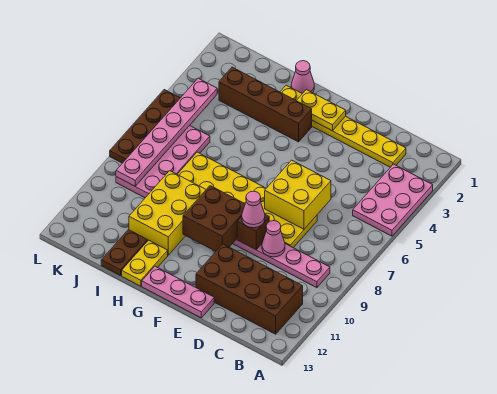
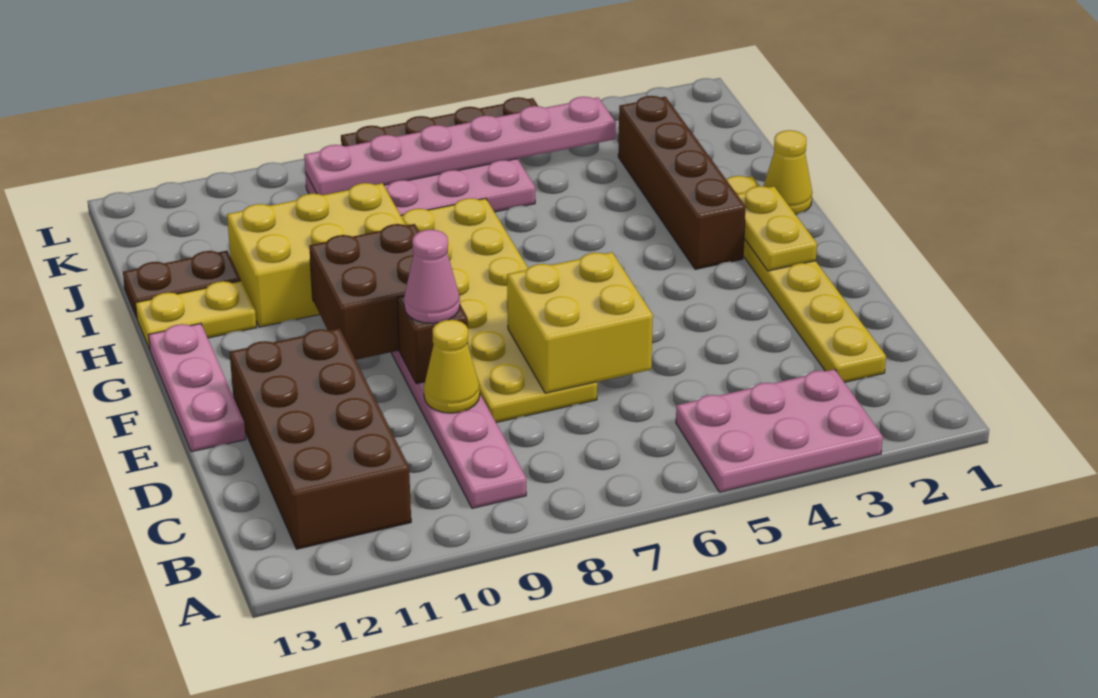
pink cone D9 level 2 -> yellow cone D9 level 2
pink cone H1 level 1 -> yellow cone H1 level 1

